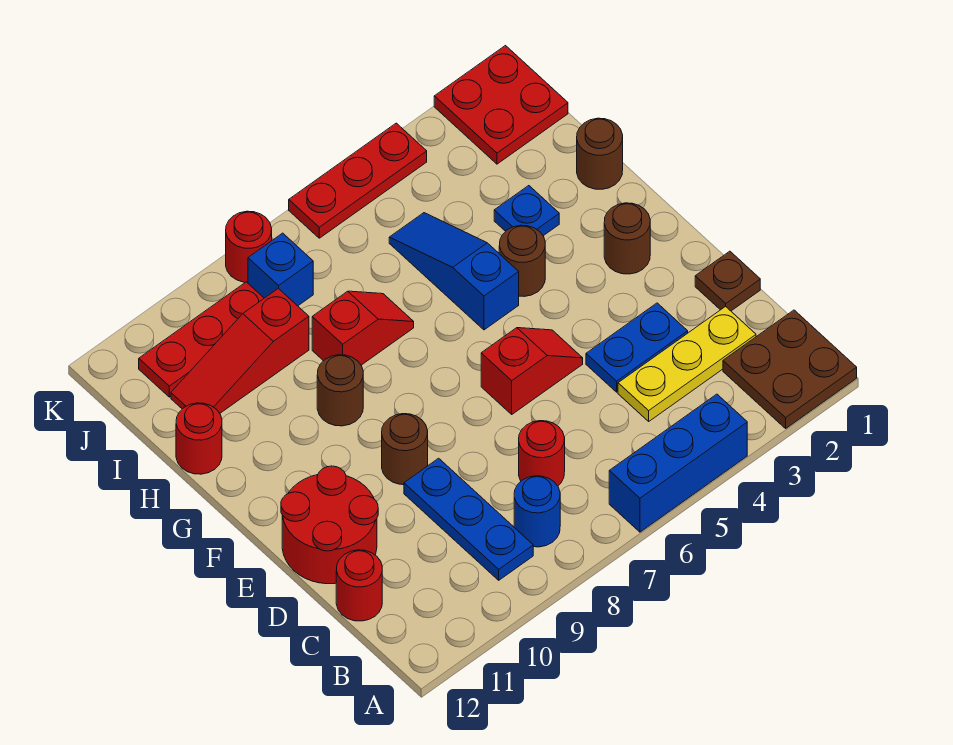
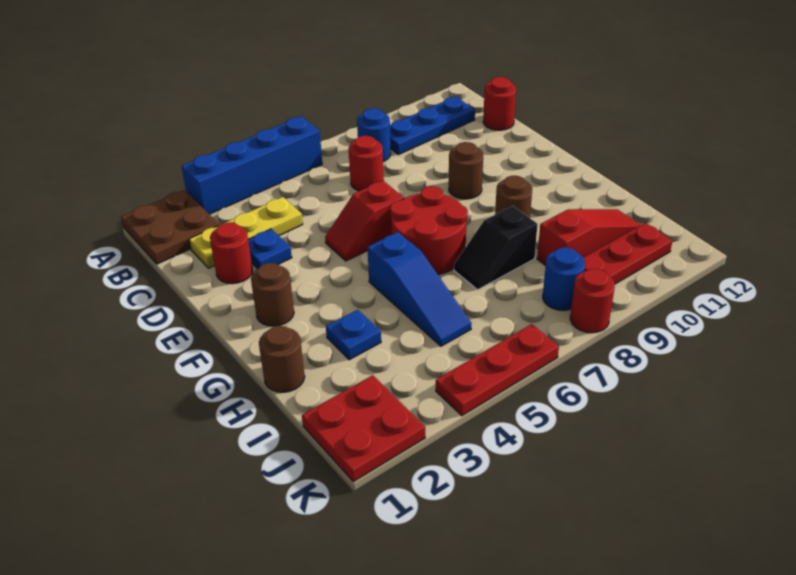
blue brick A4:A6 level 1 -> blue brick A3:A6 level 1
blue plate B9:D9 level 1 -> blue plate B9:B11 level 1
brown plate D1 level 1 -> none
blue plate D3:D4 level 1 -> blue plate D3 level 1
red round brick D11:E12 level 1 -> red round brick F6:G7 level 1
brown round brick G4 level 1 -> none
red slope H7:H8 level 1 top 8 -> black slope H7:H8 level 1 top 8
red round brick H12 level 1 -> red round brick D2 level 1
blue brick J8 level 1 -> blue round brick J8 level 1

